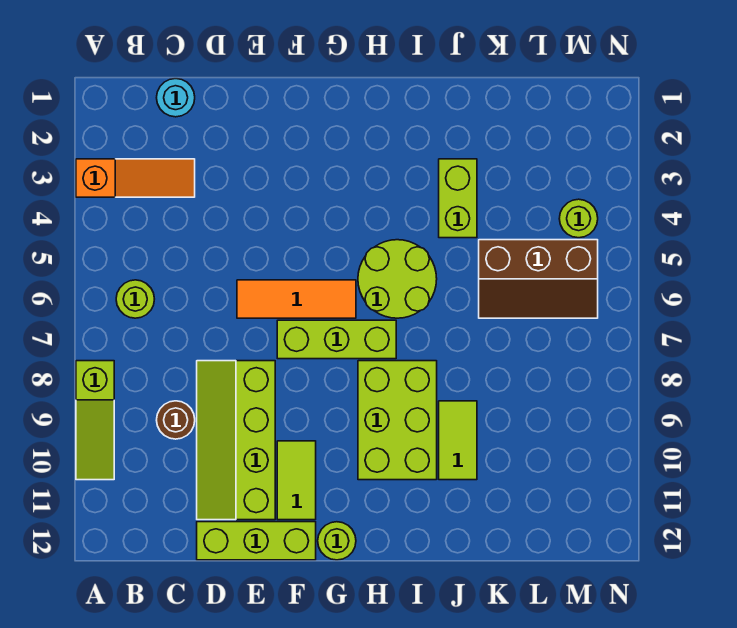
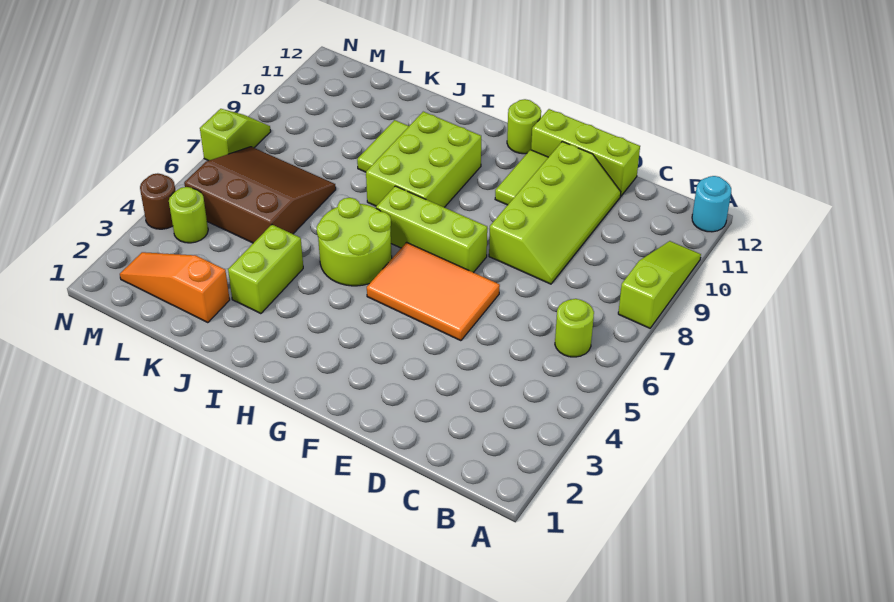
orange slope A3:C3 level 1 top A -> orange slope K2:M2 level 1 top K
cyan round brick C1 level 1 -> cyan round brick A12 level 1
brown round brick C9 level 1 -> brown round brick N4 level 1
orange tile E6:G6 level 1 -> orange tile E5:G6 level 1
brown slope K5:M6 level 1 top 5 -> brown slope K5:M7 level 1 top 5
none -> lime slope N7:N8 level 1 top 7

